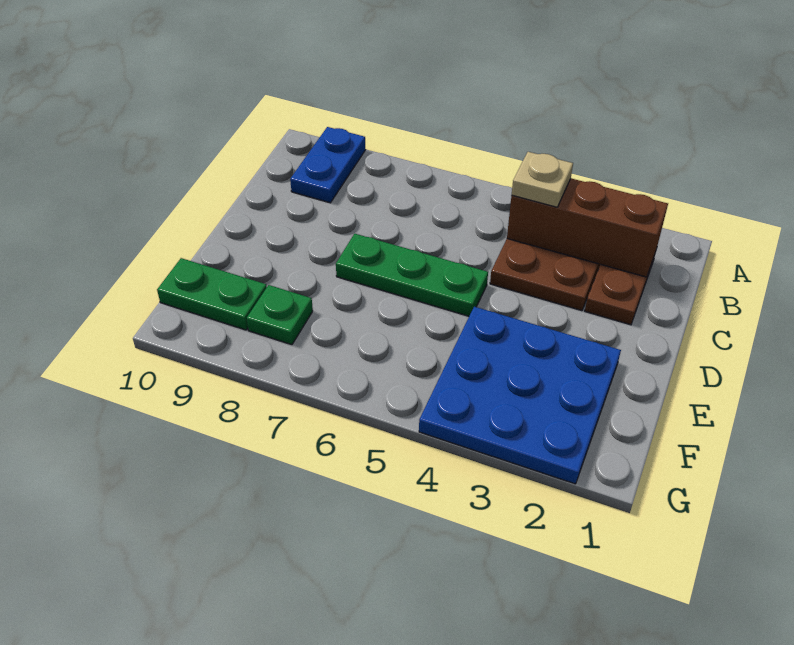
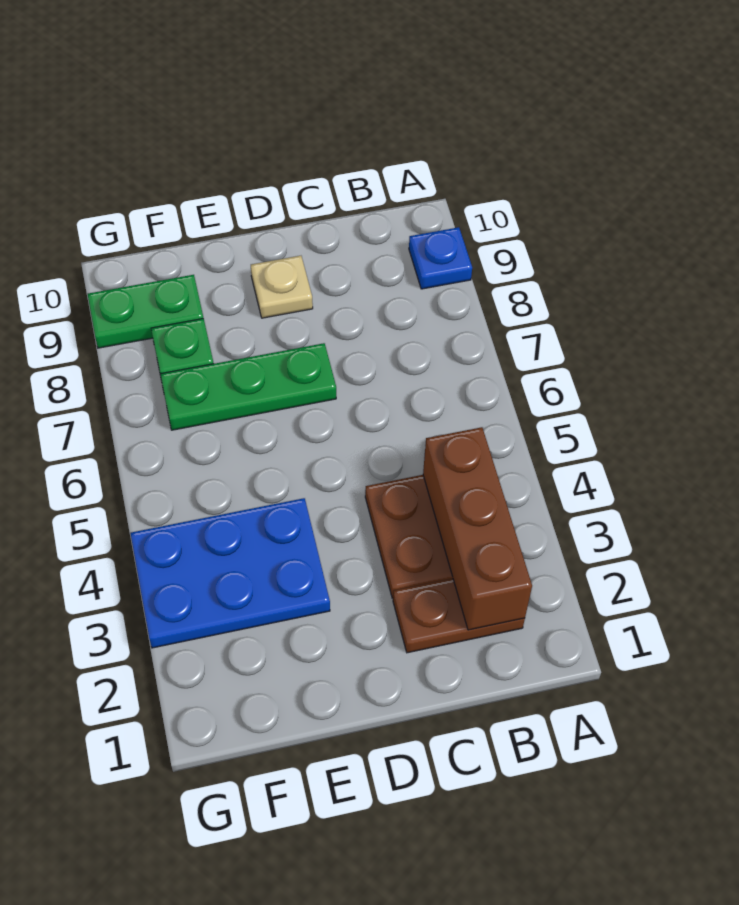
blue plate A9:B9 level 1 -> blue plate A9 level 1
tan plate B4 level 3 -> tan plate D9 level 1
green plate D5:D7 level 1 -> green plate D7:F7 level 1
blue plate E2:G4 level 1 -> blue plate E3:G4 level 1
green plate F9:F10 level 1 -> green plate F9:G9 level 1

